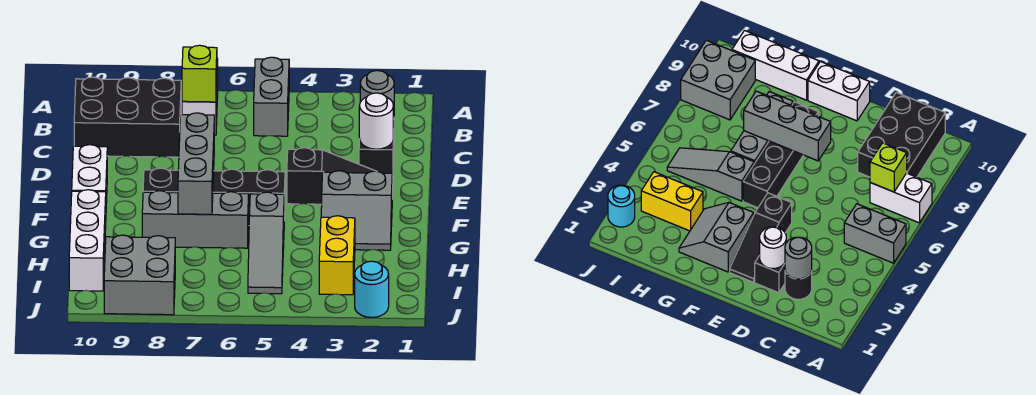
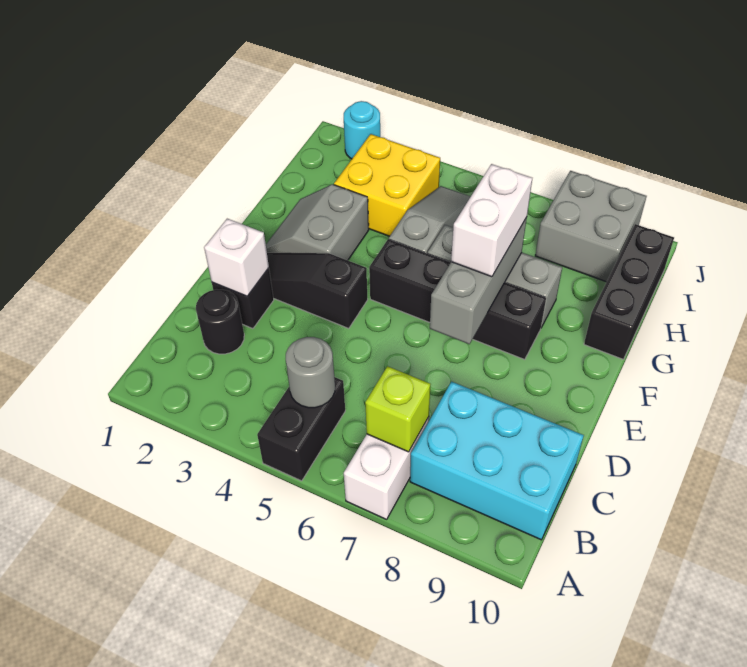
grey brick A5:B5 level 1 -> black brick A5:B5 level 1
black brick B8:C10 level 1 -> cyan brick B8:C10 level 1
grey round brick C2 level 2 -> grey round brick B5 level 2
white round brick D2 level 2 -> white brick D2 level 2
white brick E10:F10 level 1 -> white brick F7:G7 level 3
grey slope F2:G3 level 1 top F -> grey slope F2:G3 level 1 top 3
white brick G10:I10 level 1 -> black brick G10:I10 level 1
yellow brick H3:I3 level 1 -> yellow brick H3:I4 level 1

